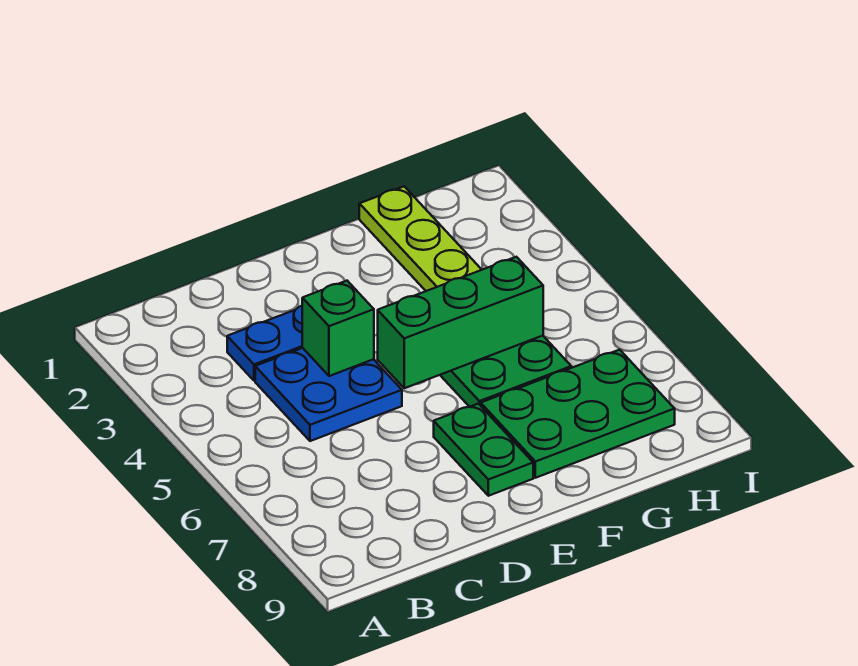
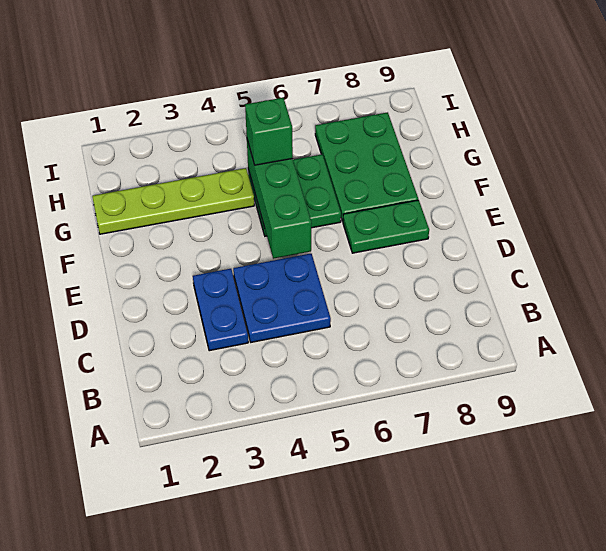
green brick D4 level 2 -> green brick G5 level 3

